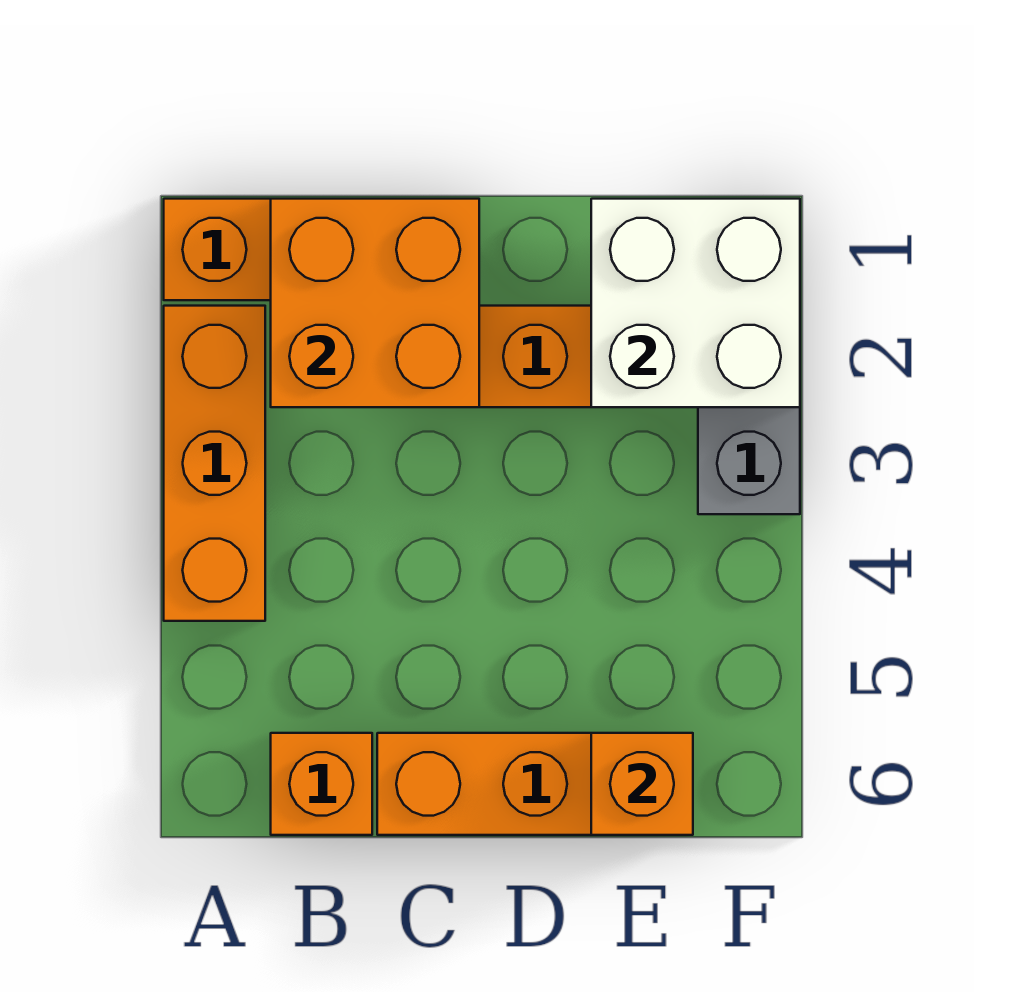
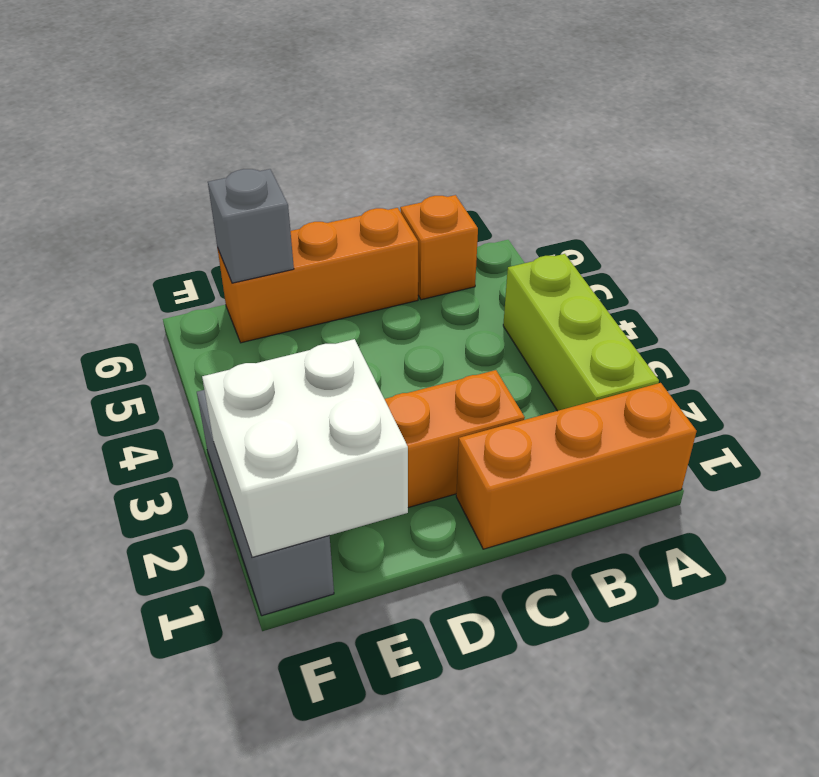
orange brick A2:A4 level 1 -> lime brick A2:A4 level 1
orange brick B1:C2 level 2 -> none
orange brick E6 level 2 -> grey brick E6 level 2

